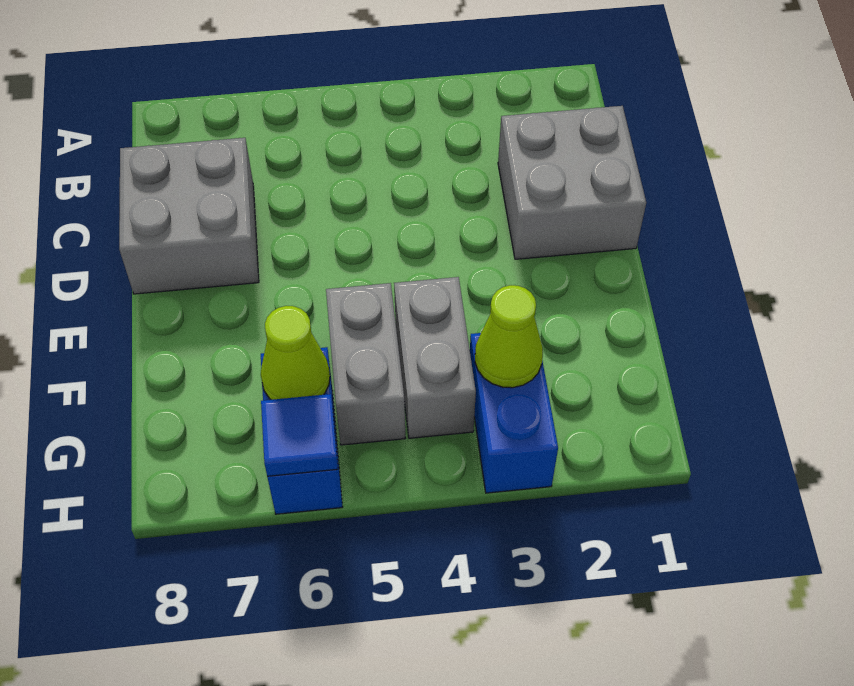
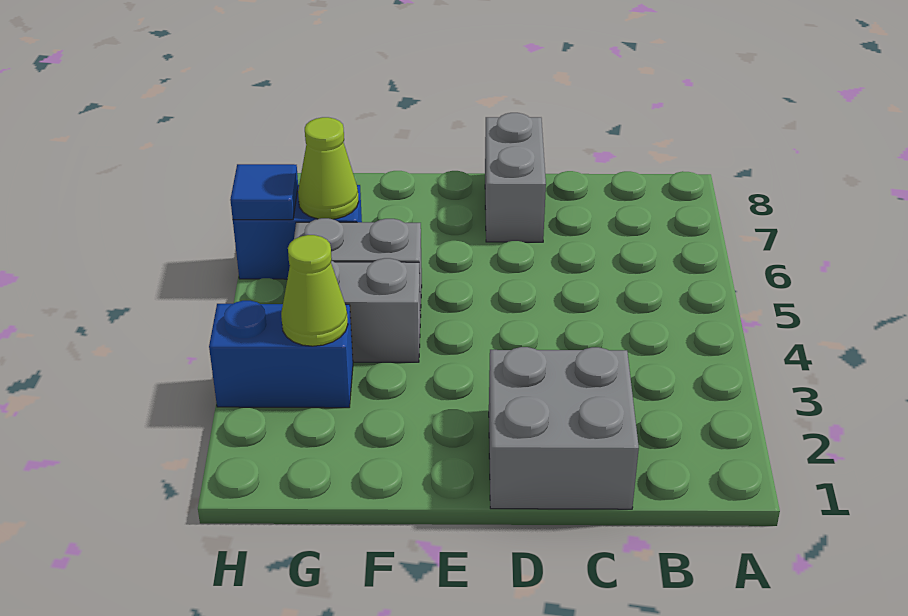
grey brick C7:D8 level 1 -> grey brick D7:D8 level 1

